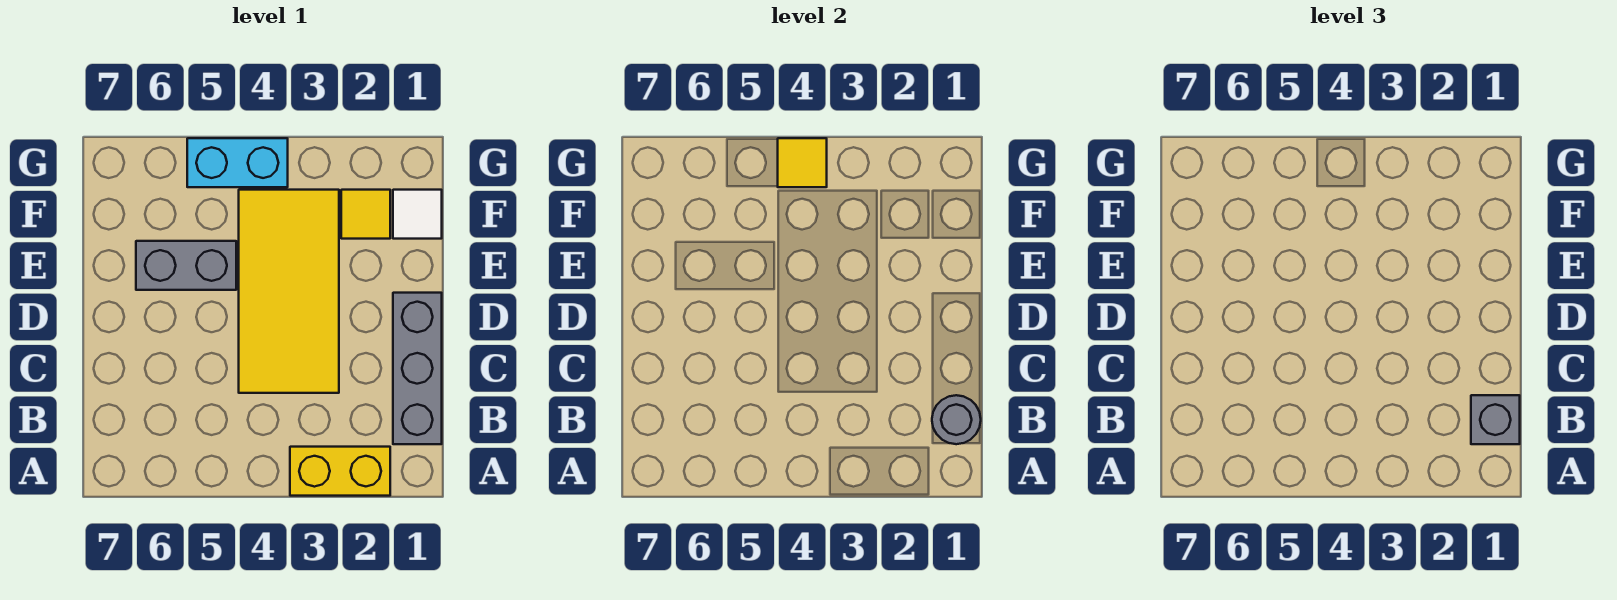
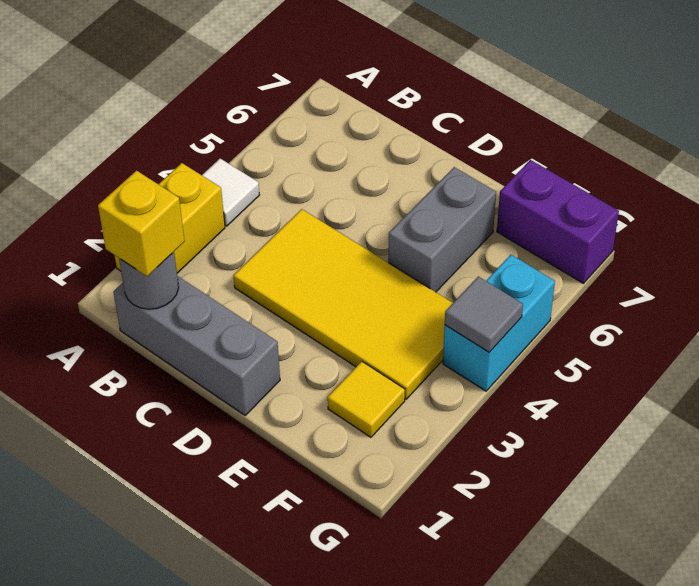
grey brick B1 level 3 -> yellow brick B1 level 3
white tile F1 level 1 -> white tile A4 level 1
none -> purple brick F7:G7 level 1
yellow tile G4 level 2 -> grey tile G4 level 2

